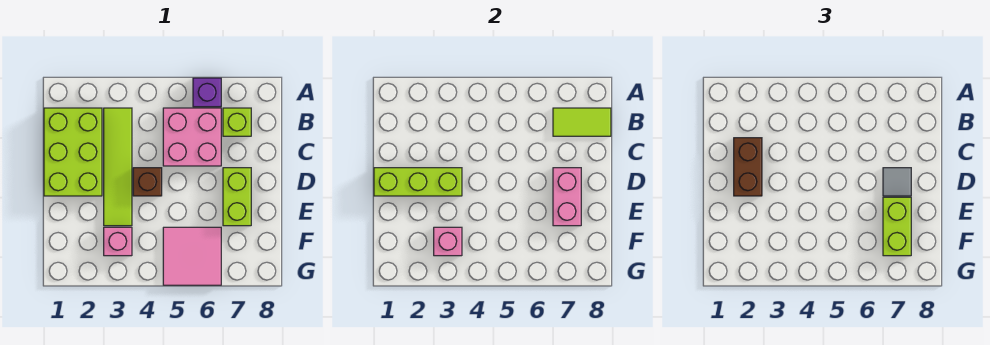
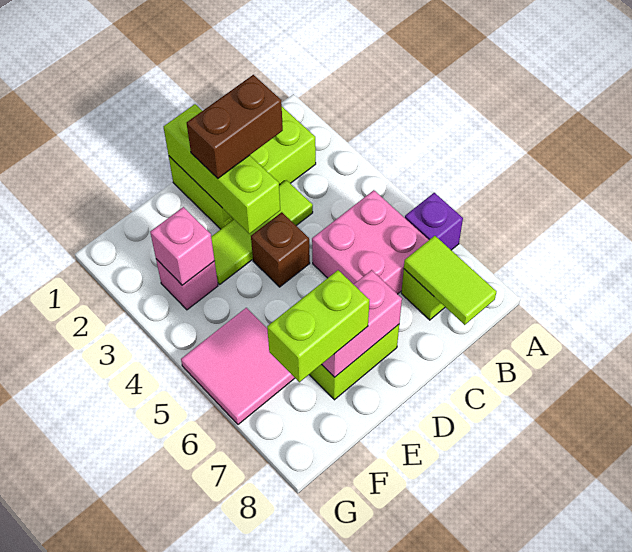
lime tile B3:E3 level 1 -> lime tile C3:E3 level 1
grey tile D7 level 3 -> none

